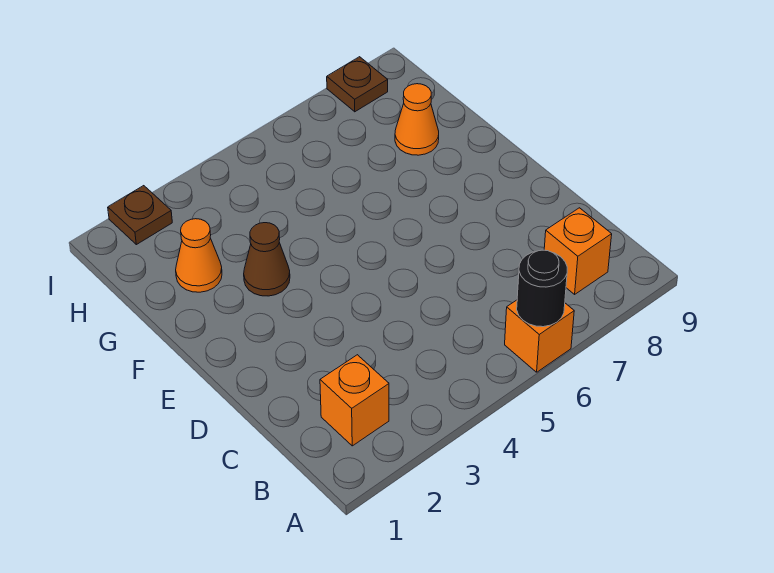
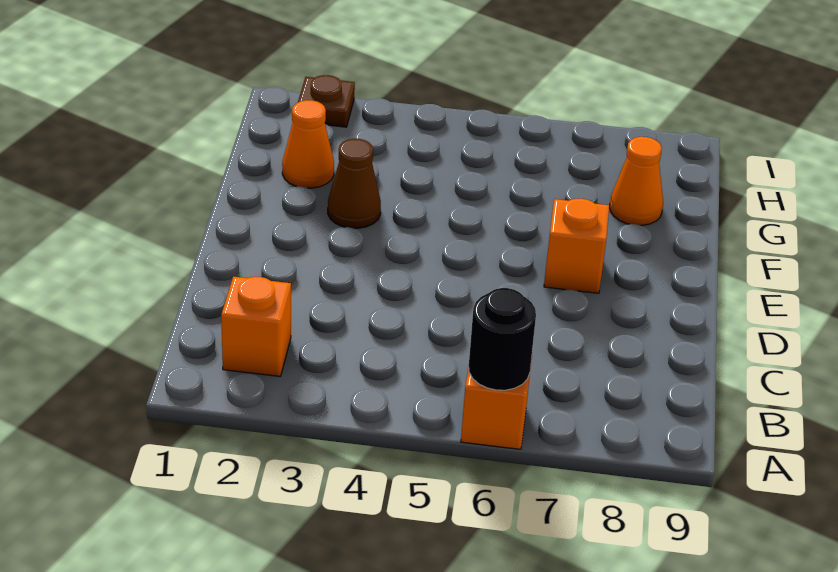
orange brick B8 level 1 -> orange brick E7 level 1
brown plate I8 level 1 -> none

